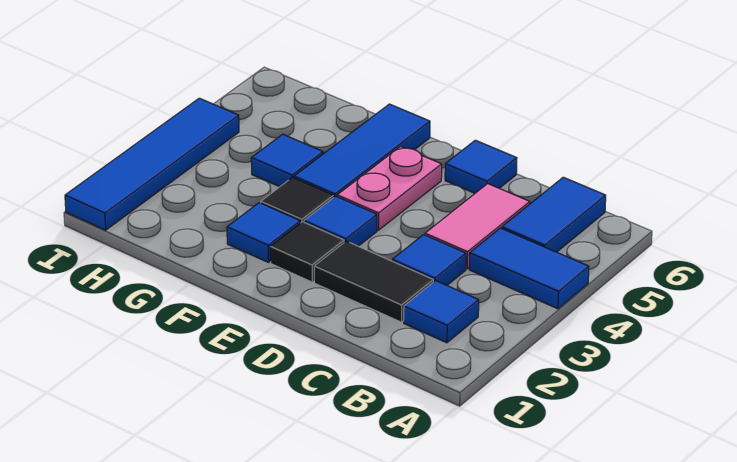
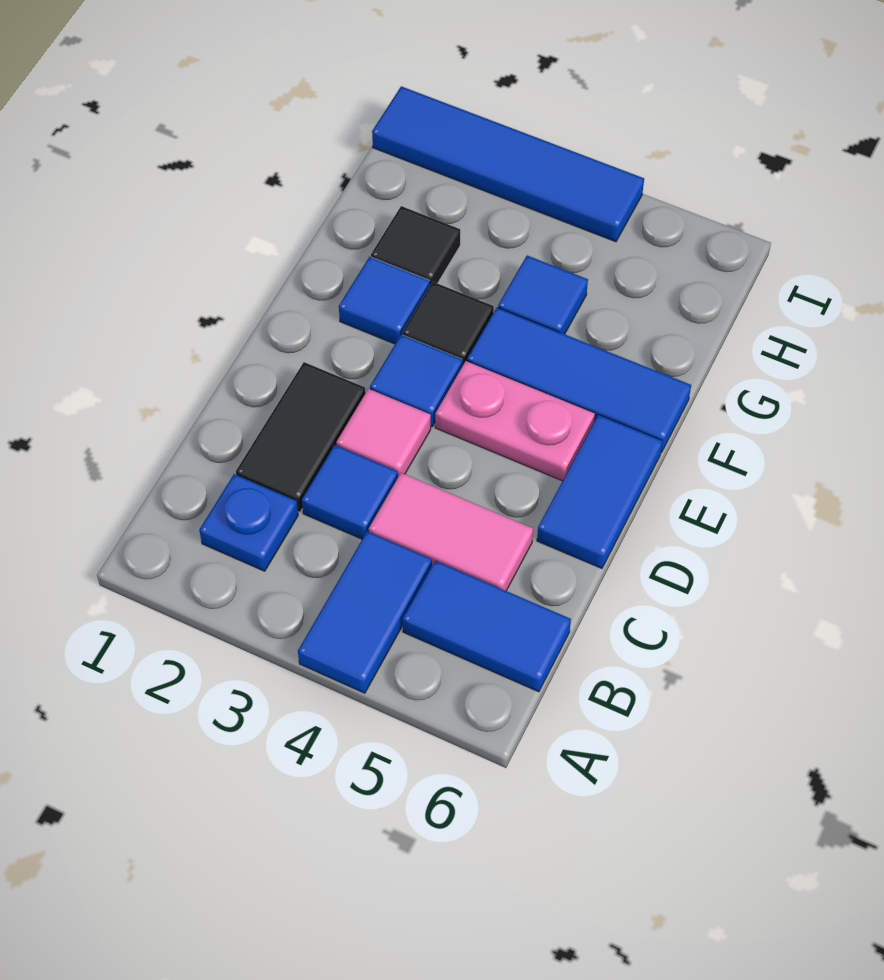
blue tile B2 level 1 -> blue plate B2 level 1
none -> pink tile D3 level 1
blue tile D6 level 1 -> blue tile D6:E6 level 1
black tile E2 level 1 -> black tile G2 level 1

